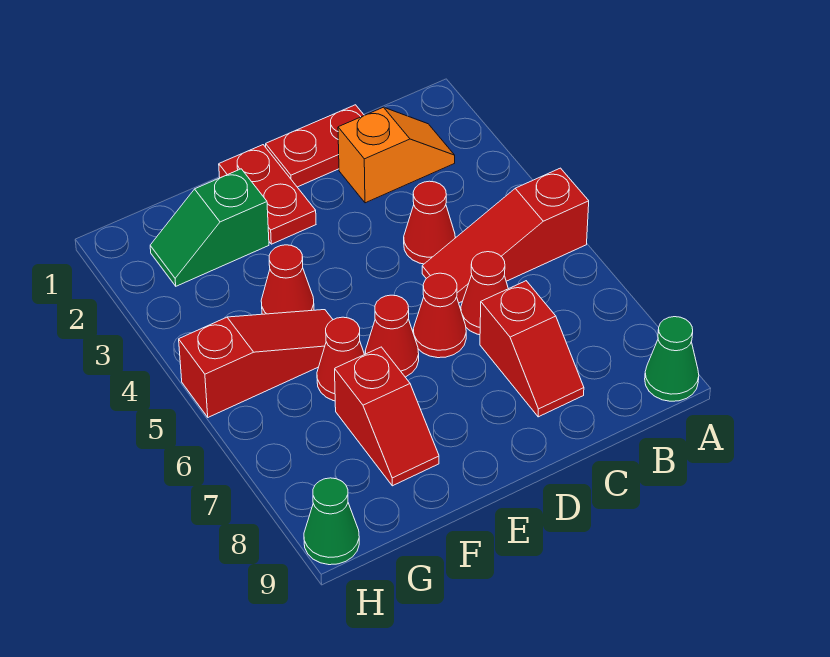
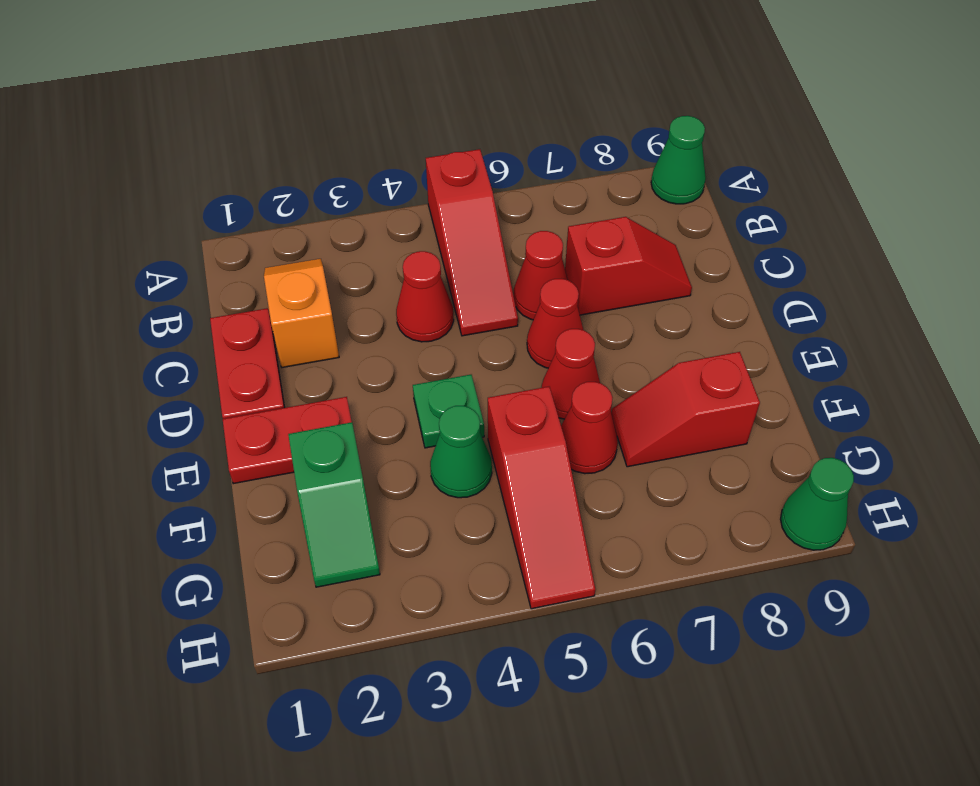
none -> green plate E4 level 1
red cone F4 level 1 -> green cone F4 level 1
red slope F5:H5 level 1 top H -> red slope F5:H5 level 1 top F
red slope F7:F8 level 1 top 7 -> red slope F7:F8 level 1 top 8

